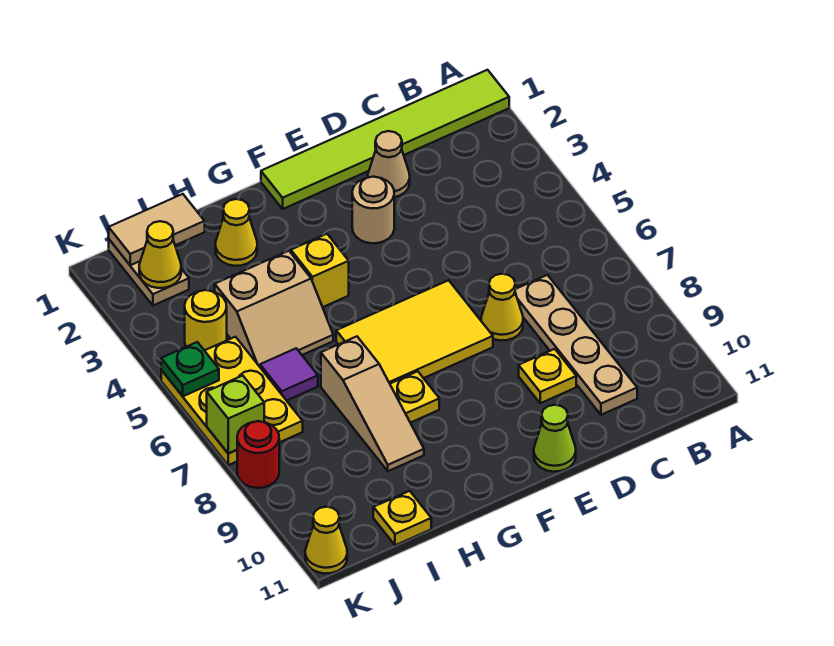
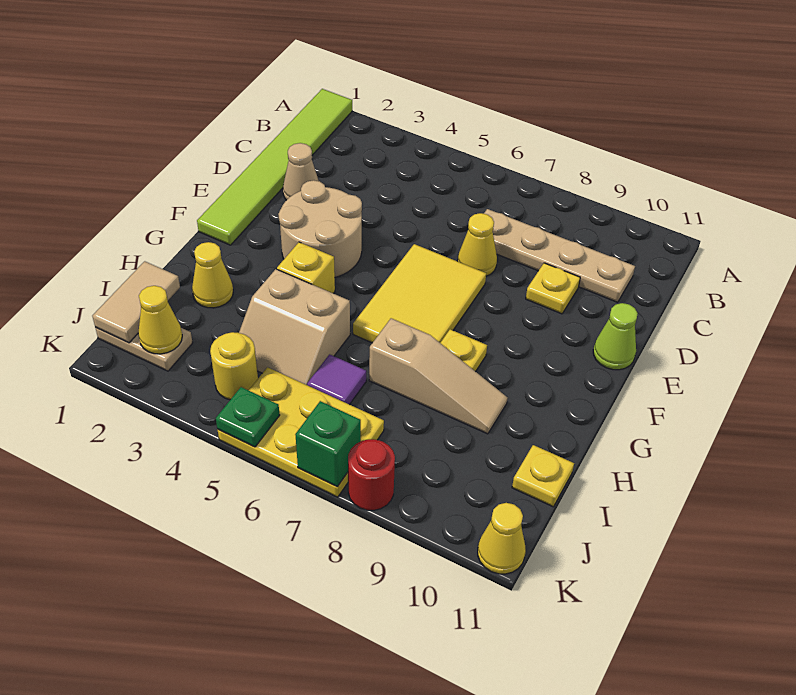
tan round brick E3 level 1 -> tan round brick E3:F4 level 1
tan slope H4:I5 level 1 top 4 -> tan slope H4:I5 level 1 top H
lime brick K7 level 2 -> green brick K7 level 2

